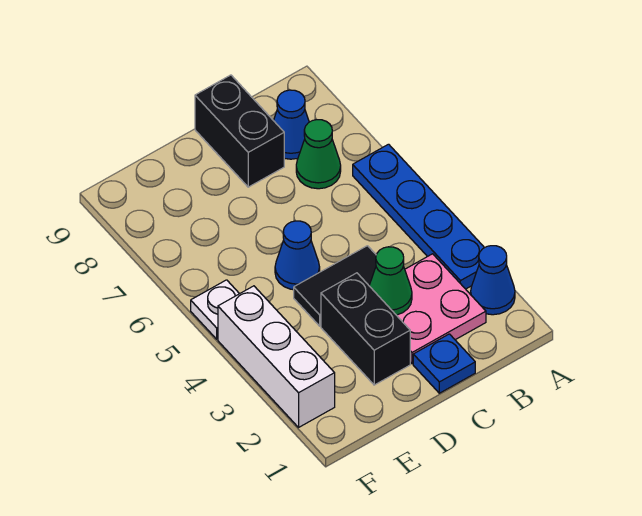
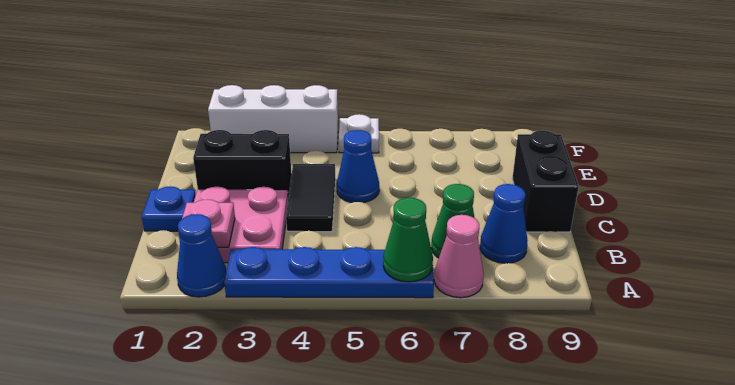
none -> pink cone A7 level 1
none -> pink plate B2 level 2
green cone C3 level 2 -> green cone A6 level 2
black brick C8:C9 level 1 -> black brick C9:D9 level 1

